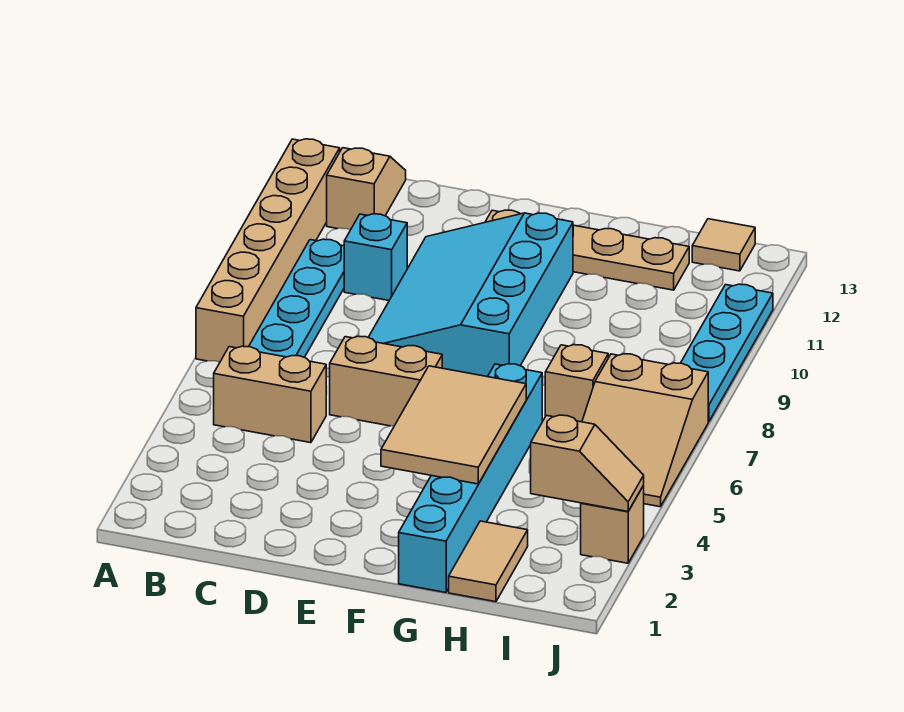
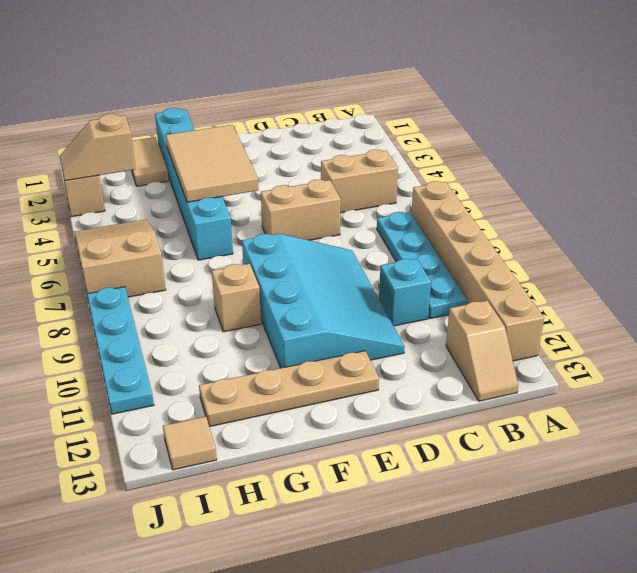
tan brick H7 level 1 -> tan brick G9 level 1

